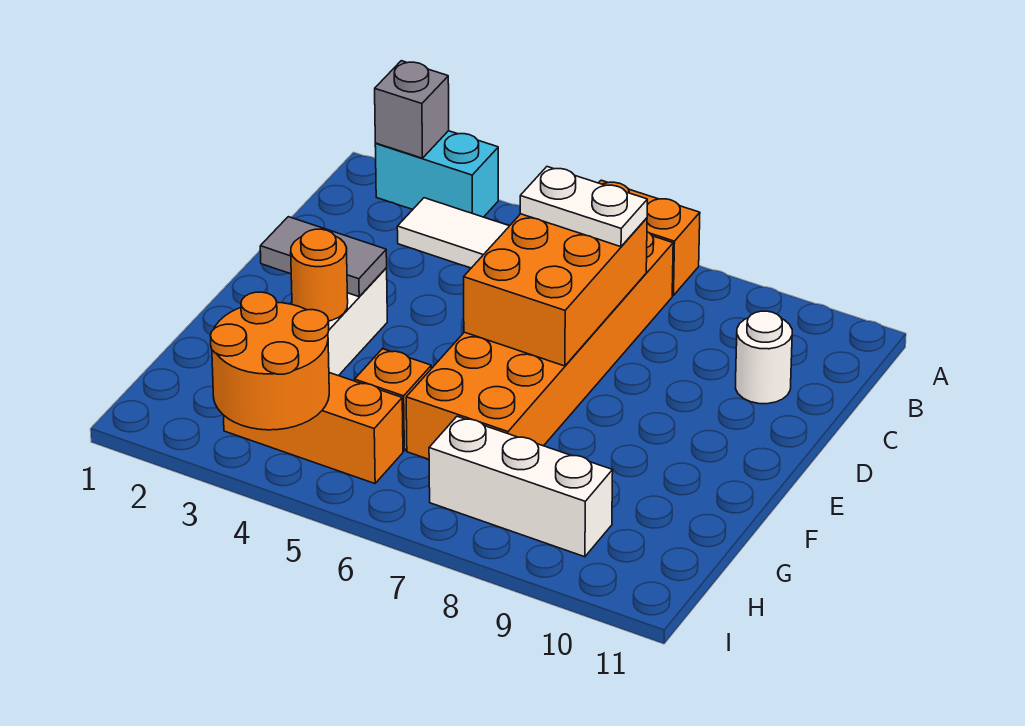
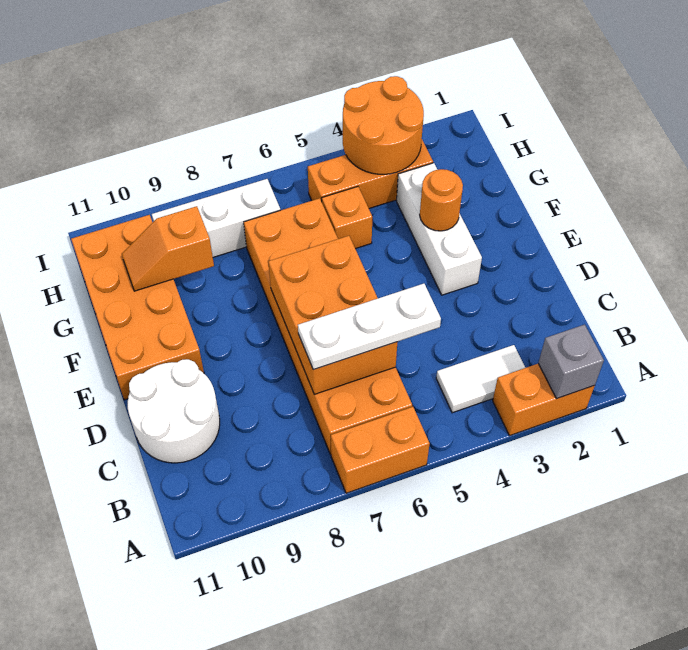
cyan brick A2:A3 level 1 -> orange brick A2:A3 level 1
white plate C6:C7 level 3 -> white plate C5:C7 level 3
white round brick C10 level 1 -> white round brick C10:D11 level 1
grey tile E2:E3 level 2 -> none
none -> orange brick E10:H11 level 1
none -> orange slope G9:G10 level 2 top 9

